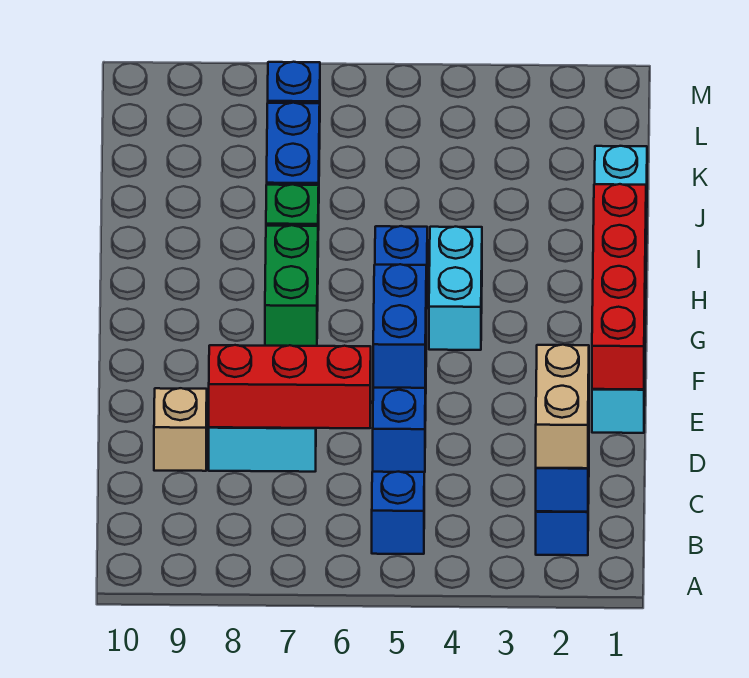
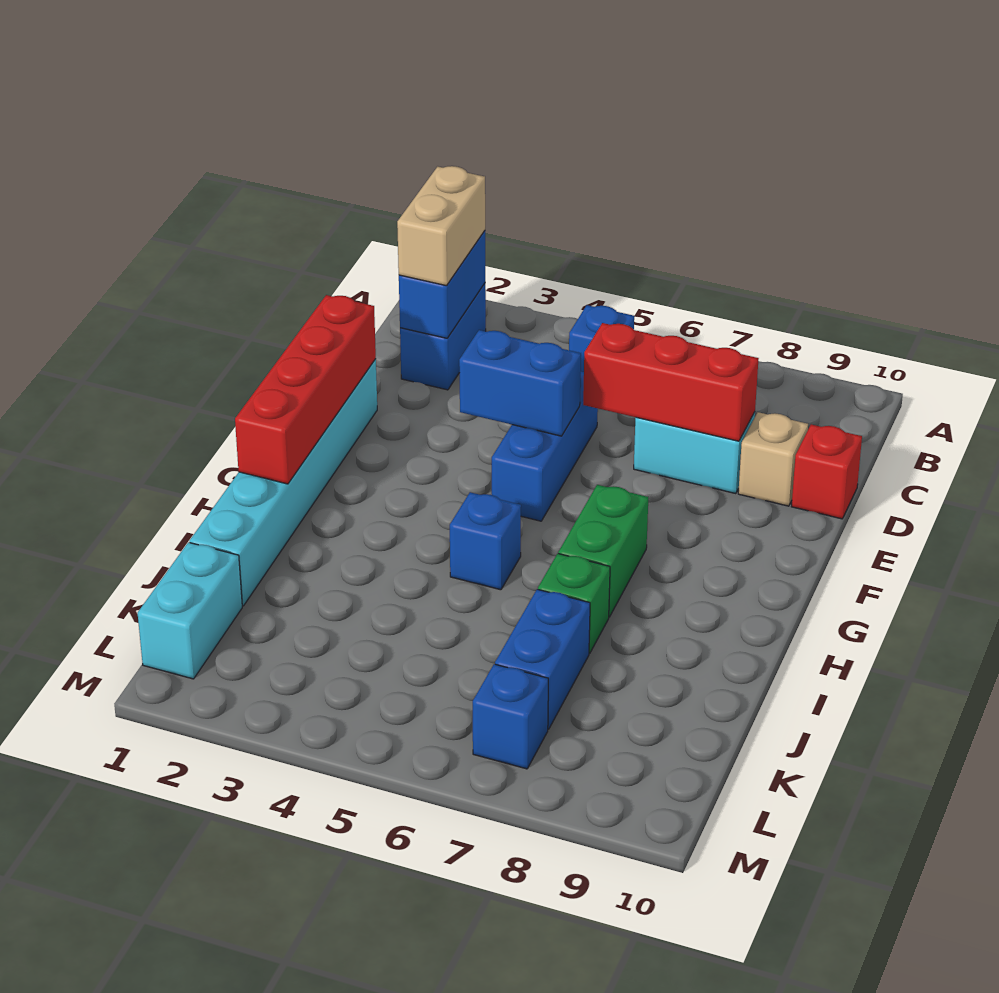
none -> red brick D10 level 1
blue brick E5:F5 level 2 -> blue brick E4:E5 level 2
cyan brick G4:H4 level 1 -> cyan brick K1:L1 level 1

